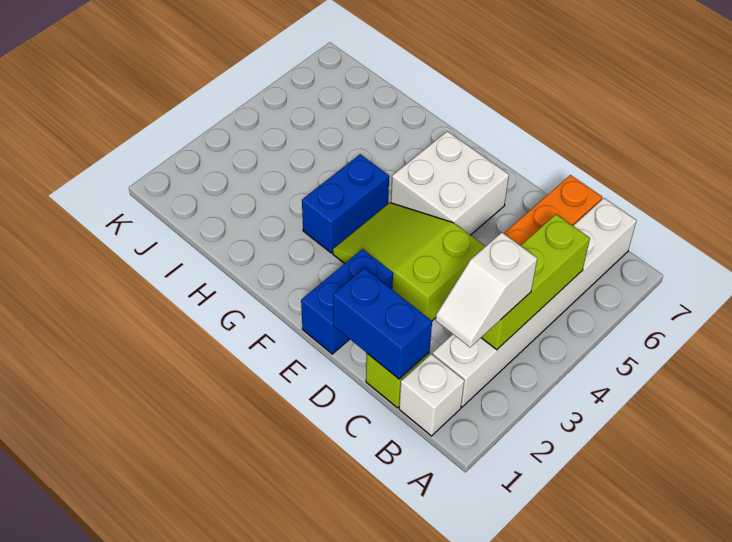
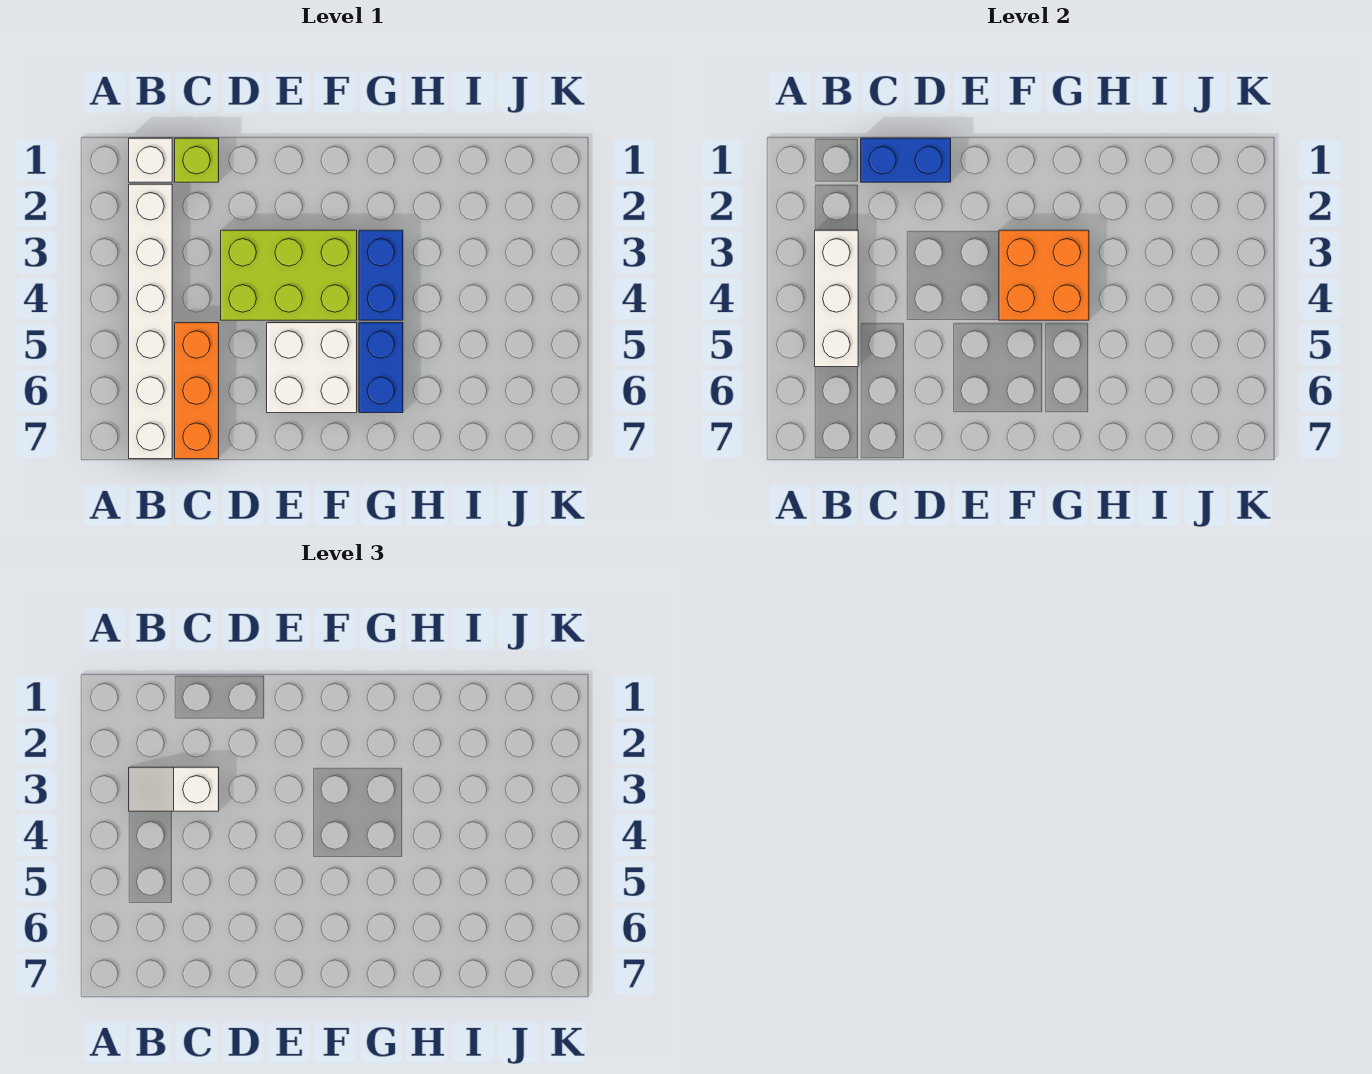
white slope B2:B3 level 3 top 3 -> white slope B3:C3 level 3 top C
lime brick B3:B5 level 2 -> white brick B3:B5 level 2
lime slope D3:F4 level 1 top D -> lime brick D3:F4 level 1
blue brick E1:E2 level 1 -> blue brick G5:G6 level 1
none -> orange brick F3:G4 level 2

